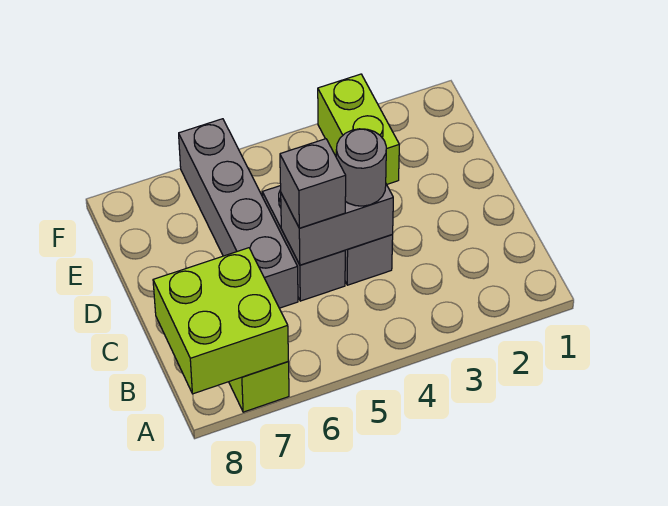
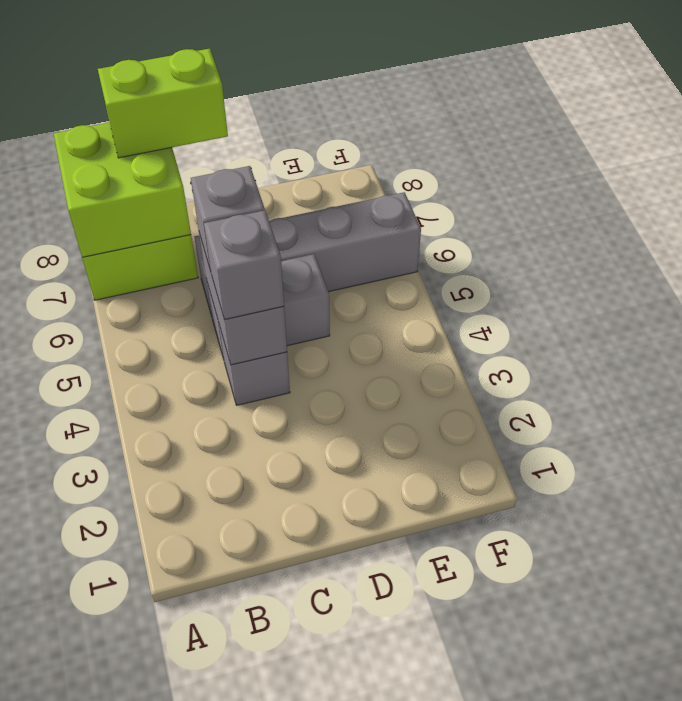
grey round brick C4 level 3 -> grey brick C4 level 3
lime brick E3:F3 level 1 -> lime brick B8:C8 level 3

